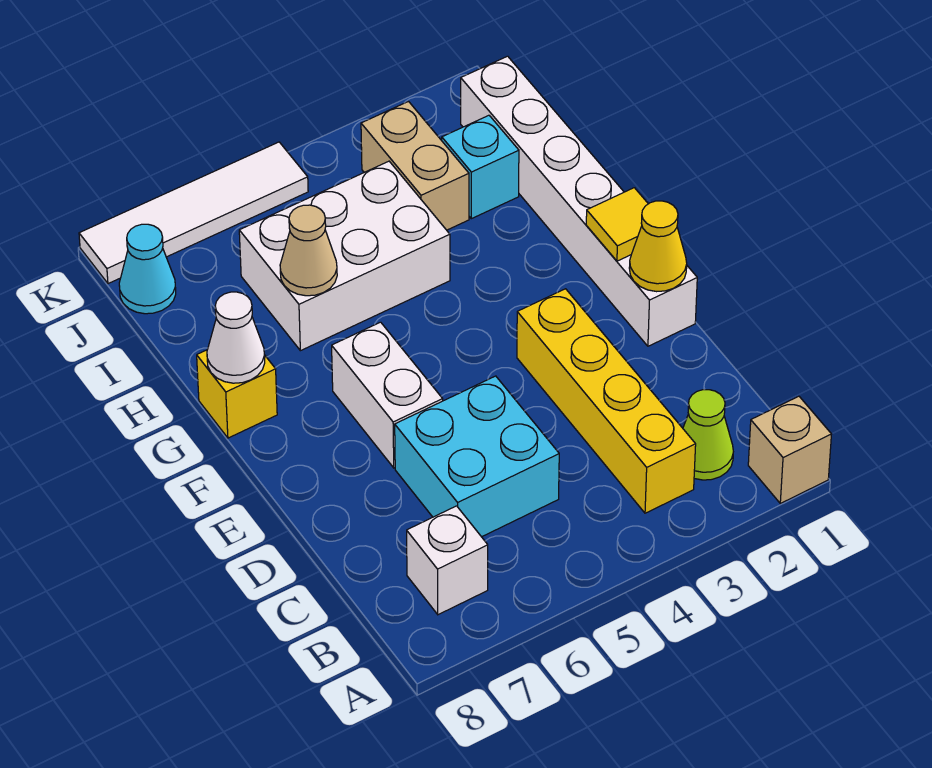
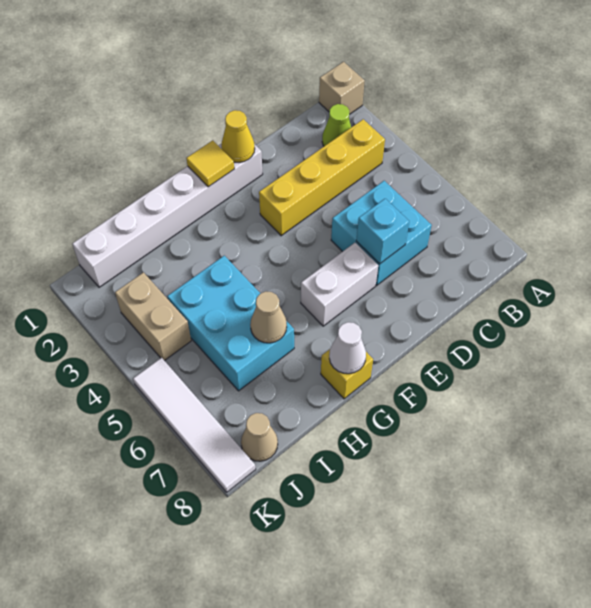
white brick B7 level 1 -> none
white brick H4:I6 level 1 -> cyan brick H4:I6 level 1
cyan brick I2 level 1 -> cyan brick D6 level 2
tan brick I3:J3 level 1 -> tan brick J3:J4 level 1
cyan cone J8 level 1 -> tan cone J8 level 1

